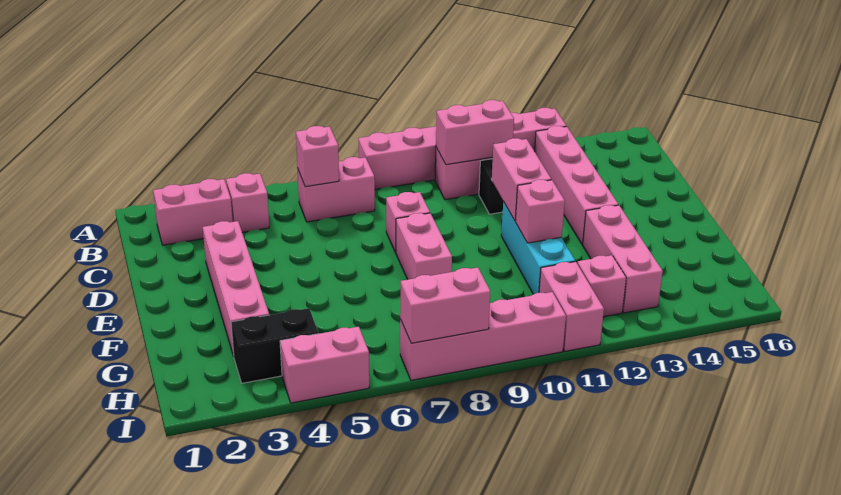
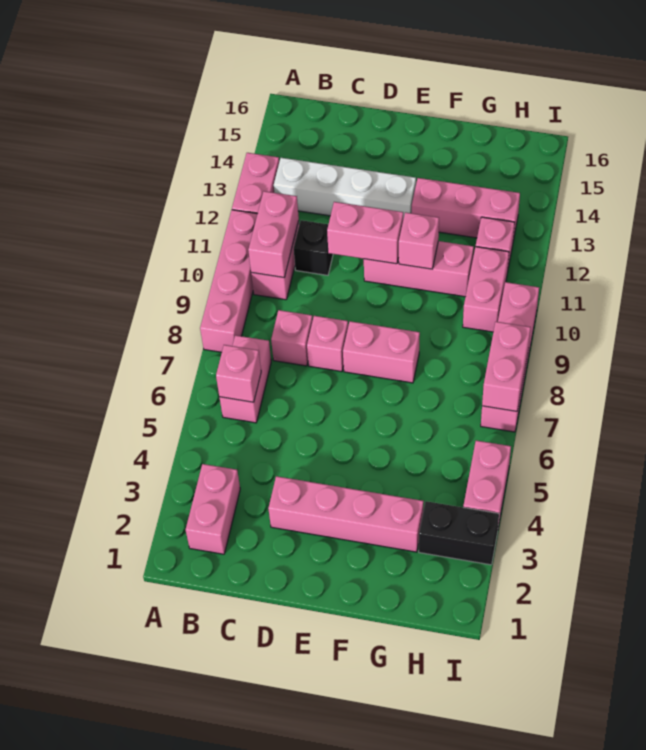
pink brick B4 level 1 -> pink brick C8 level 1
pink brick B13:E13 level 1 -> white brick B13:E13 level 1
cyan brick E11:G11 level 1 -> pink brick E11:G11 level 1
black brick H3:H4 level 1 -> black brick H3:I3 level 1
pink brick H11:I11 level 1 -> pink brick H10:H11 level 1

